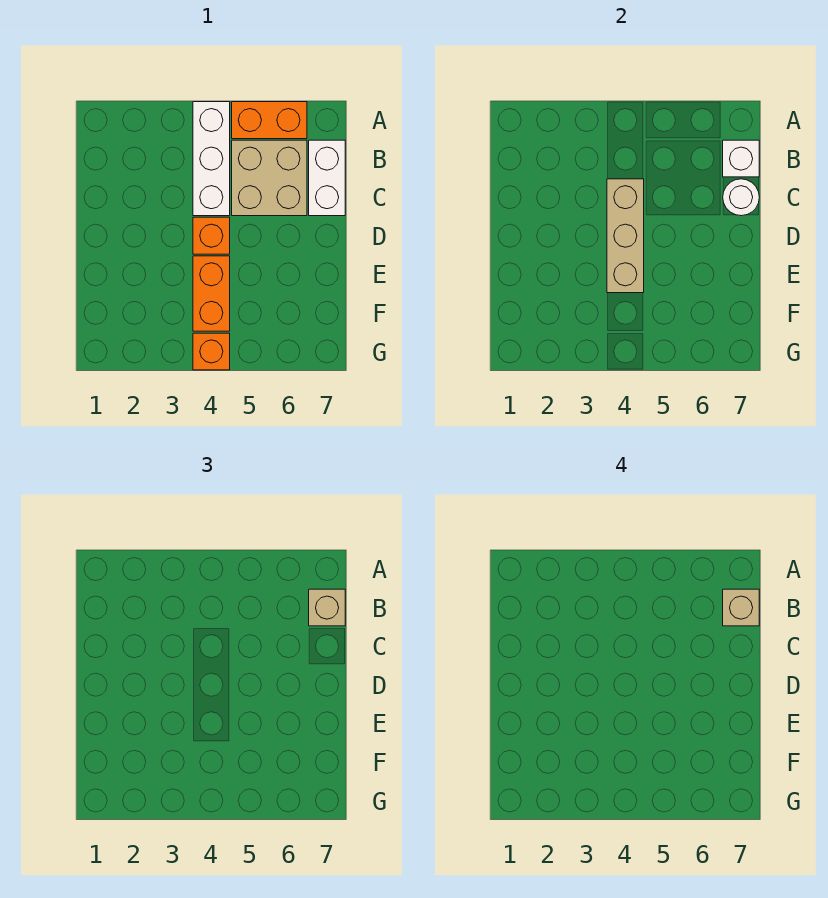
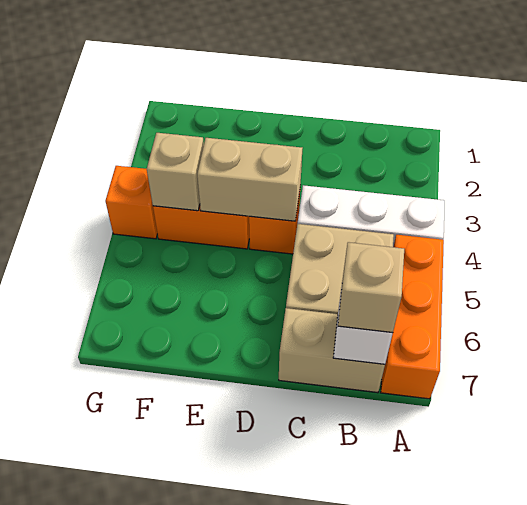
orange brick A5:A6 level 1 -> orange brick A5:A7 level 1
white brick B7:C7 level 1 -> tan brick B7:C7 level 1
tan brick B7 level 4 -> tan brick F4 level 2
tan brick C4:E4 level 2 -> tan brick D4:E4 level 2
white round brick C7 level 2 -> none

